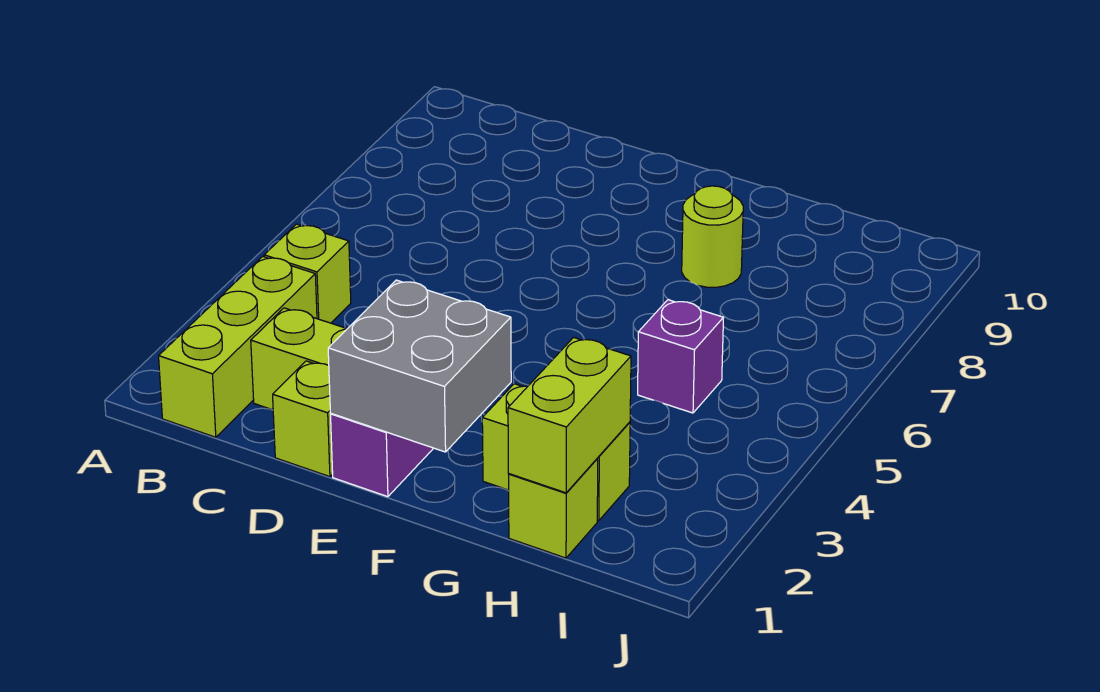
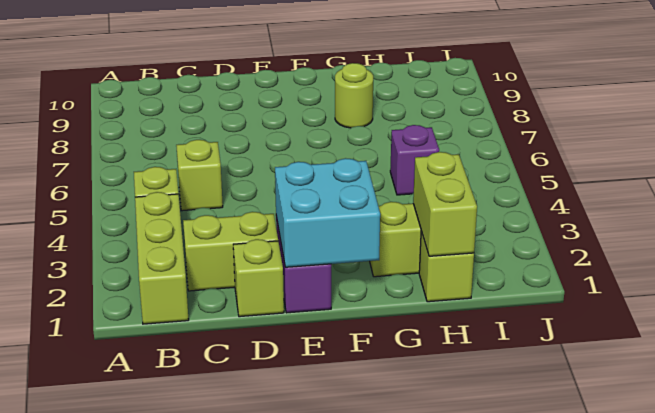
none -> lime brick C5 level 1
grey brick E1:F2 level 2 -> cyan brick E1:F2 level 2

